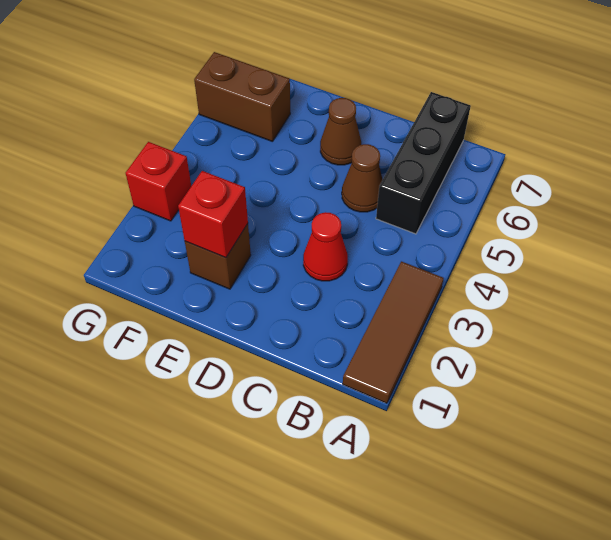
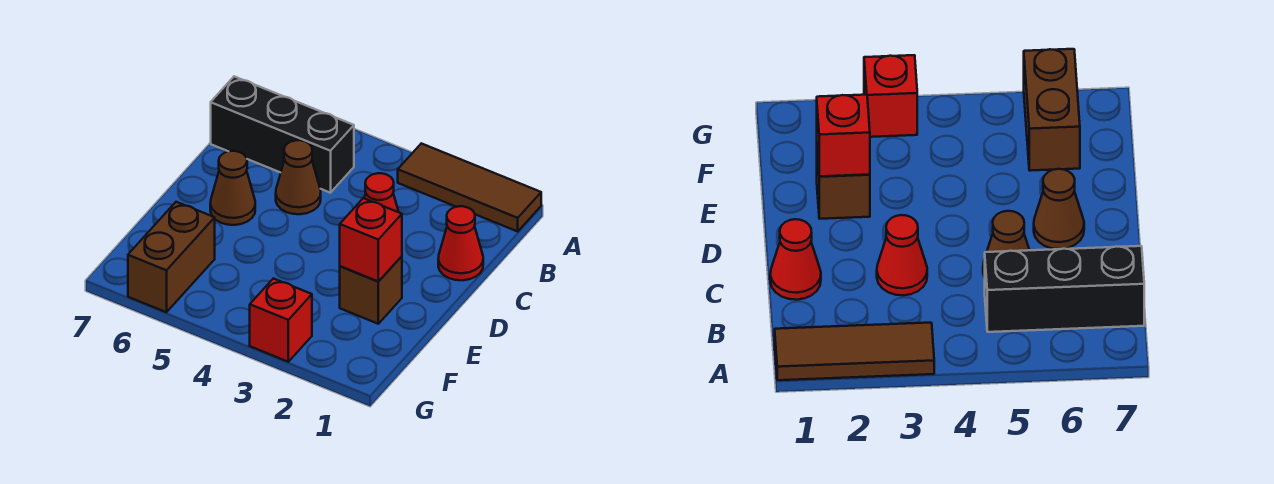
none -> red cone C1 level 1

